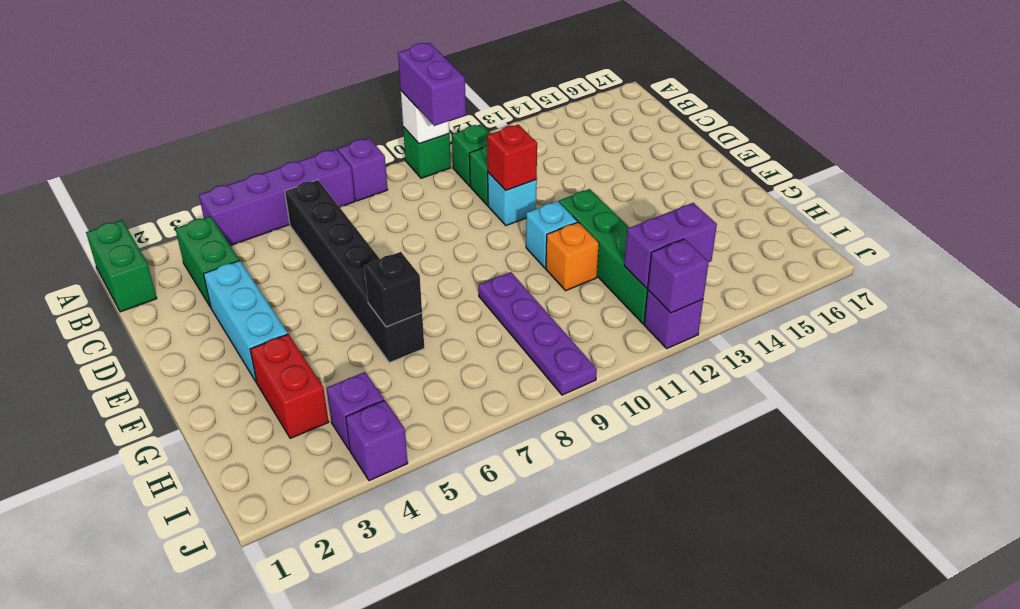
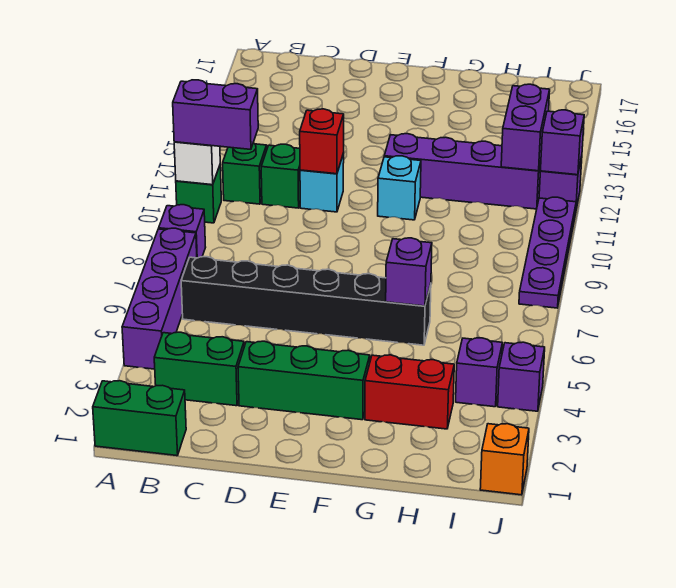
cyan brick D3:F3 level 1 -> green brick D3:F3 level 1
green brick F12:I12 level 1 -> purple brick F12:I12 level 1
black brick G6 level 2 -> purple brick G6 level 2
purple plate G9:J9 level 1 -> purple plate J8:J11 level 1
orange brick G11 level 1 -> orange brick J1 level 1

